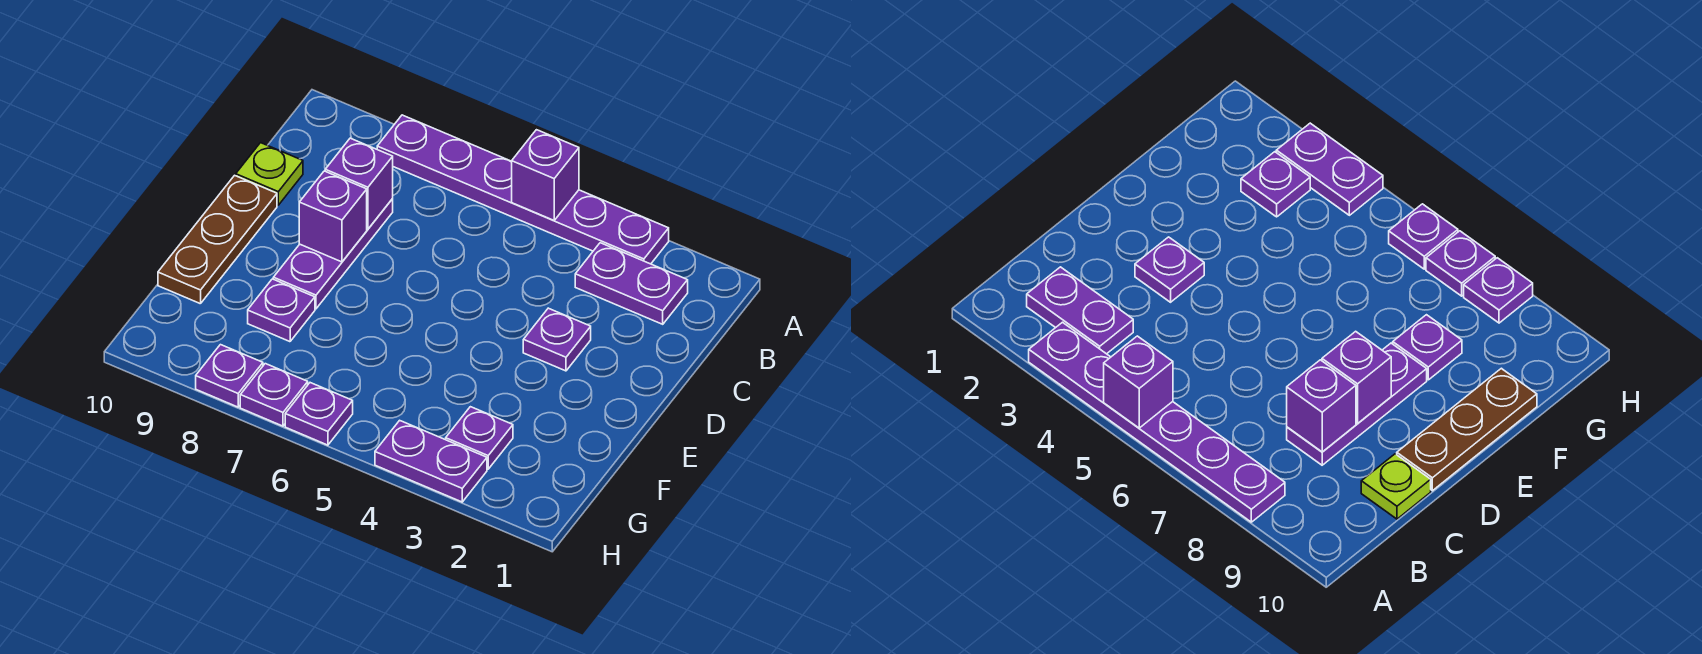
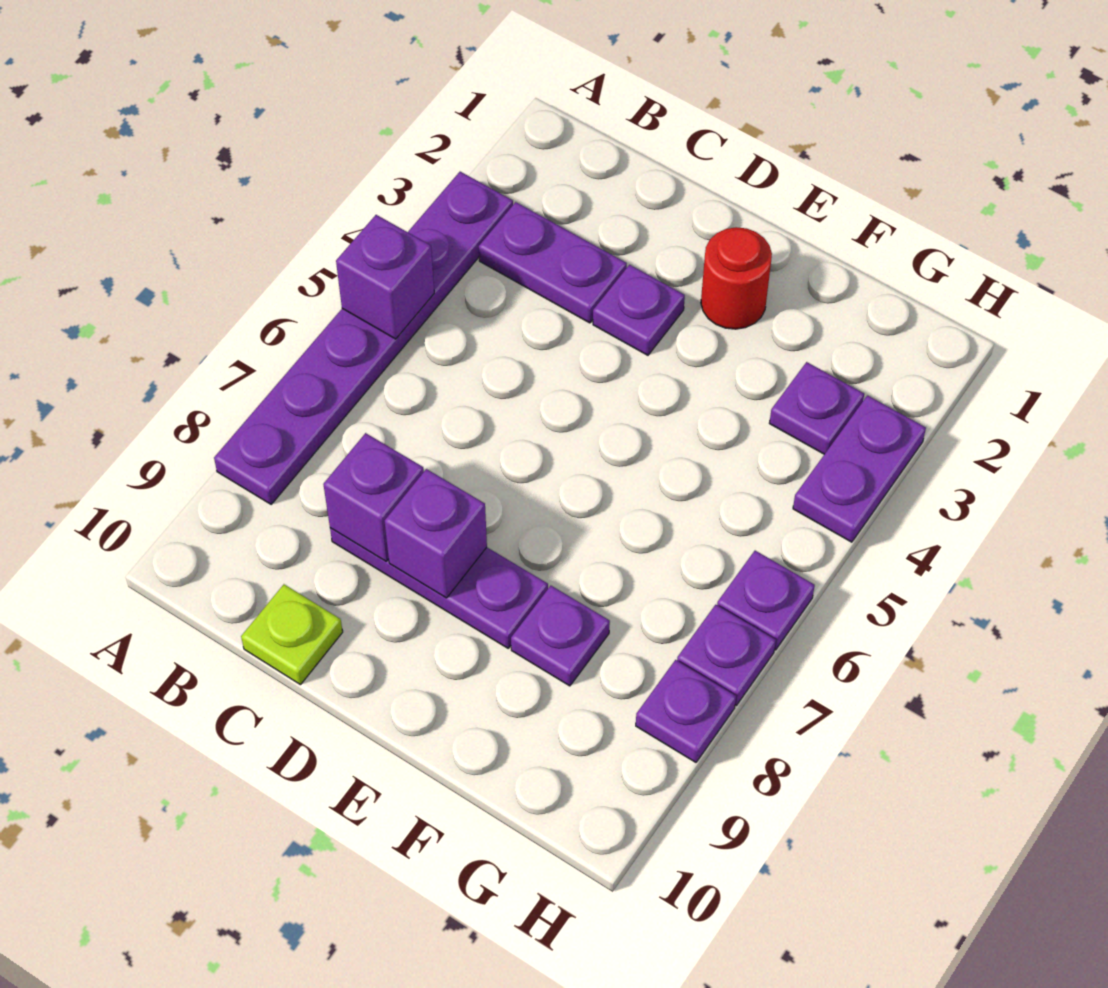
purple plate B2:B3 level 1 -> purple plate B3:C3 level 1
brown plate D10:F10 level 1 -> none
none -> red round brick E2 level 1

